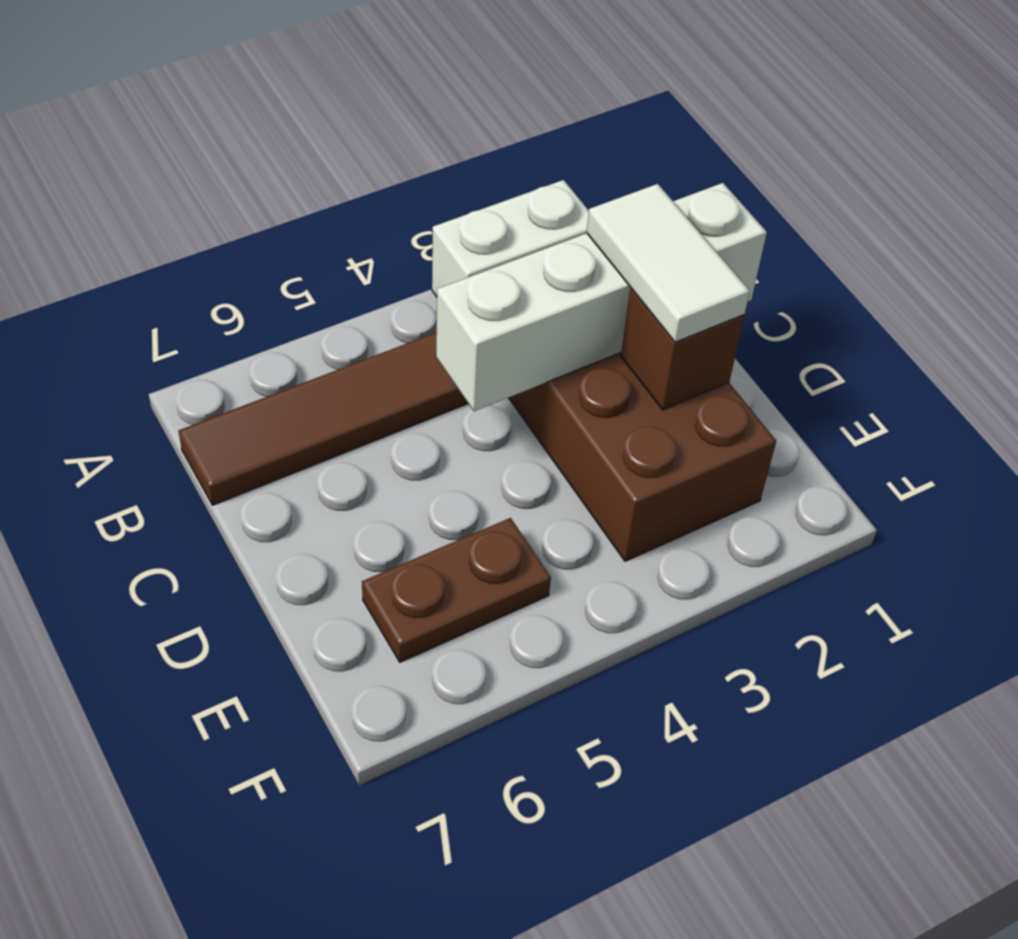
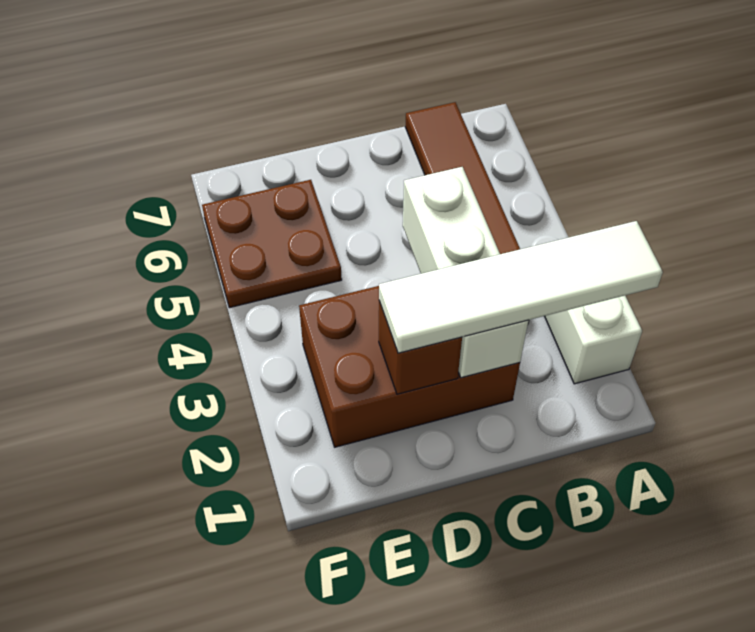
white brick C1:C4 level 2 -> white brick C2:C4 level 2
white tile C2:D2 level 3 -> white tile A2:D2 level 3
brown plate E5:E6 level 1 -> brown plate E5:F6 level 1

